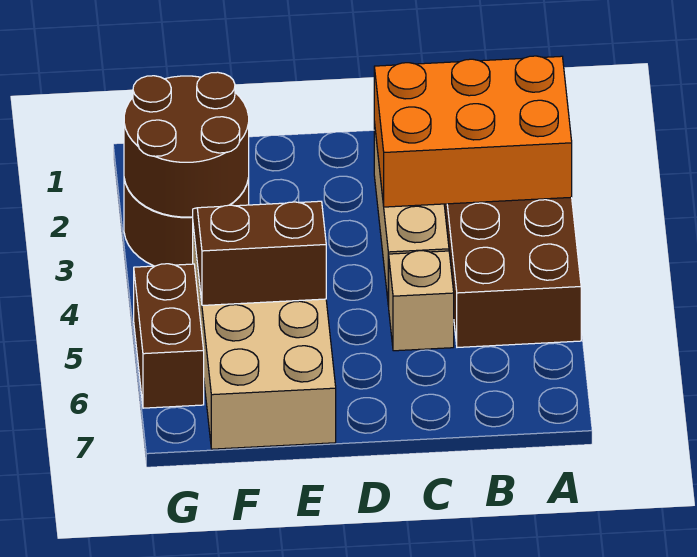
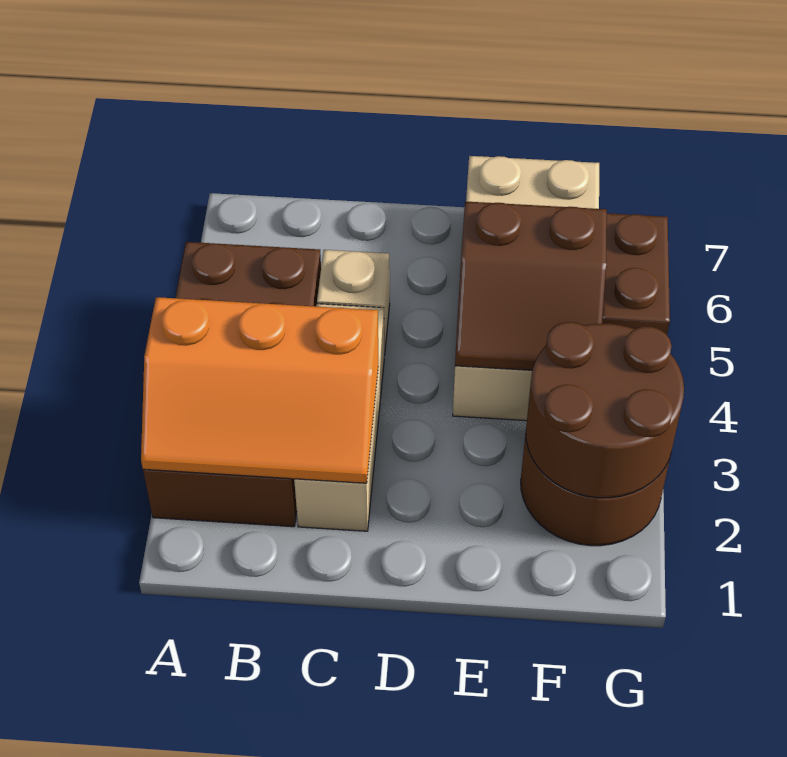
orange brick A2:C3 level 2 -> orange slope A2:C3 level 2 top 3

